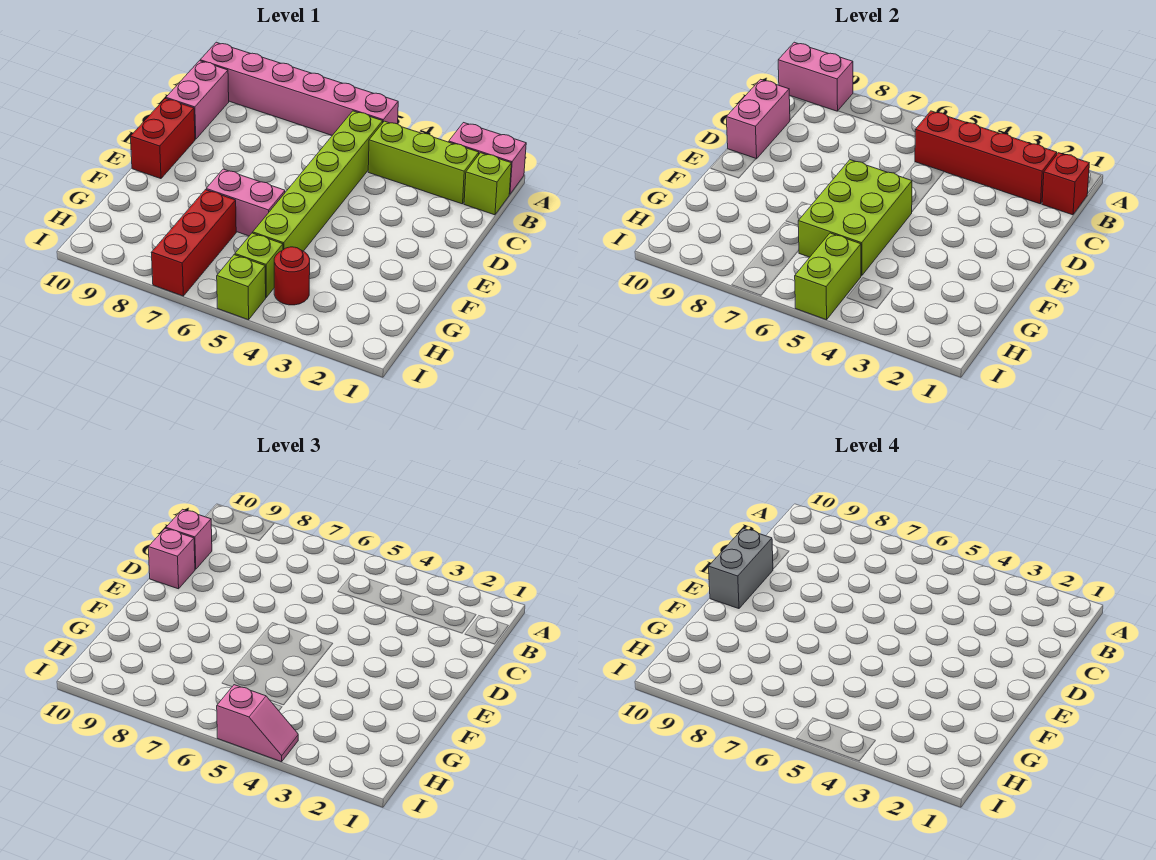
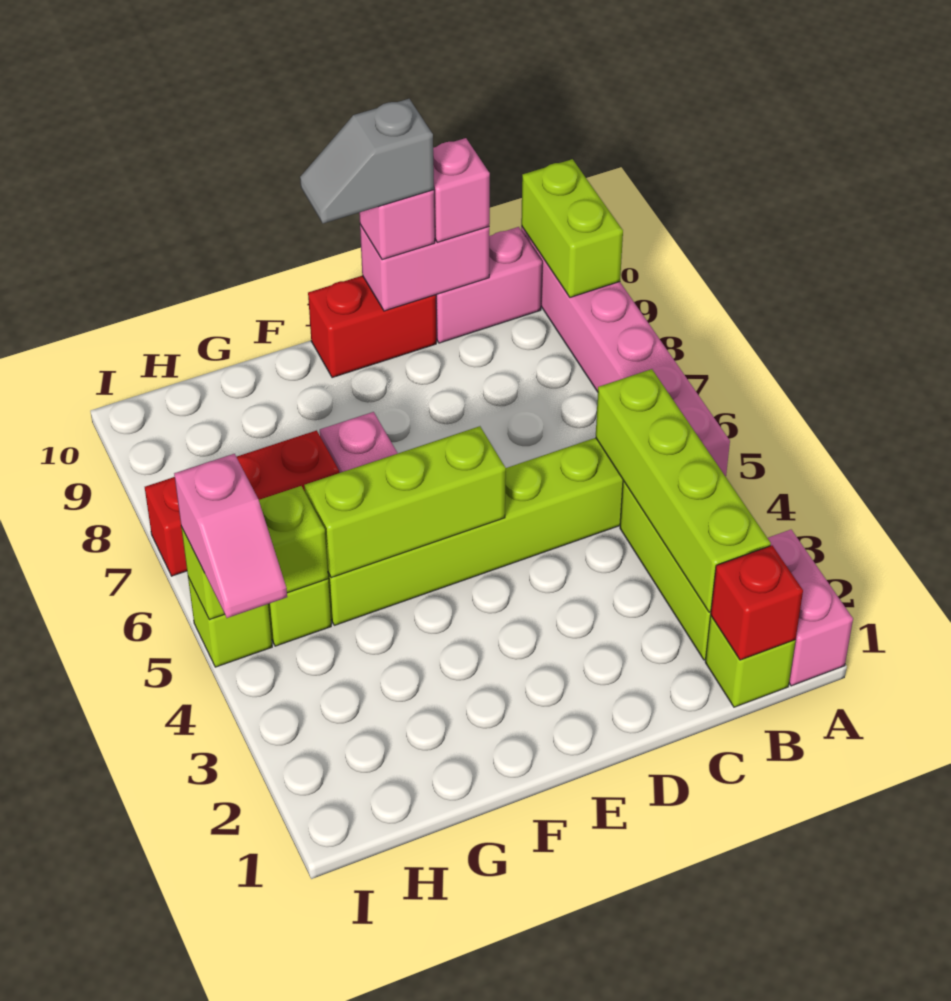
pink brick A9:A10 level 2 -> lime brick A9:A10 level 2
red brick B2:B5 level 2 -> lime brick B2:B5 level 2
grey brick D10:E10 level 4 -> grey slope D10:E10 level 4 top D
lime brick E5:G6 level 2 -> lime brick E5:G5 level 2
red round brick H4 level 1 -> none

